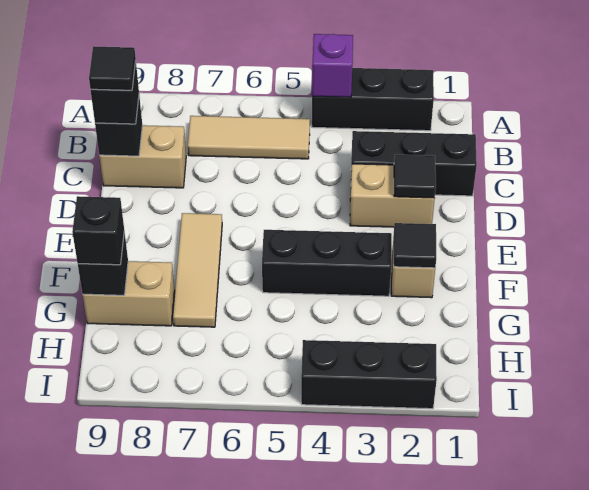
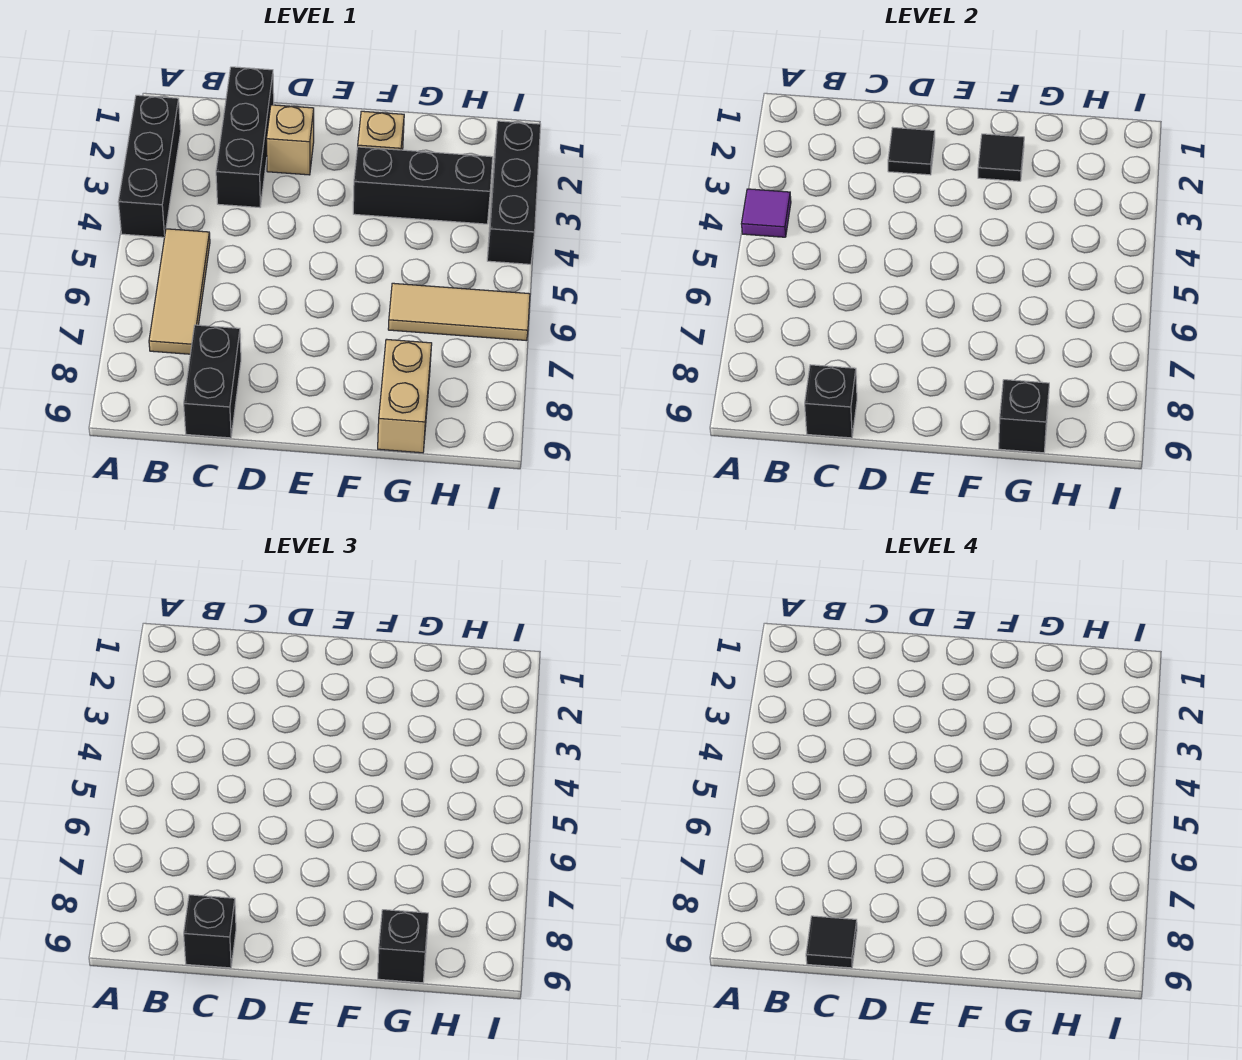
purple brick A4 level 2 -> purple tile A4 level 2
tan brick C8:C9 level 1 -> black brick C8:C9 level 1
tan brick D2:D3 level 1 -> tan brick D2 level 1
tan tile E7:G7 level 1 -> tan tile G6:I6 level 1
black brick F3:F5 level 1 -> black brick F3:H3 level 1

